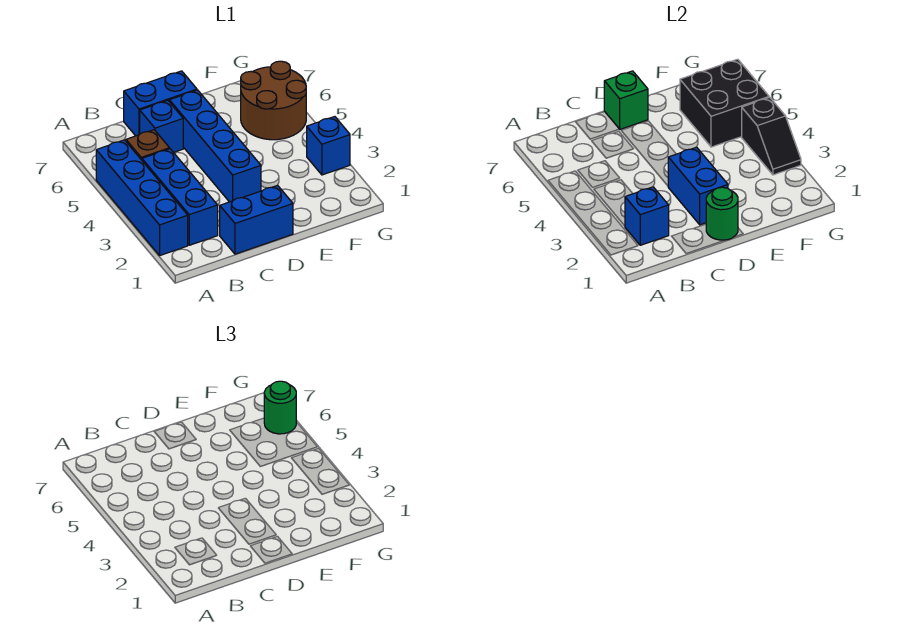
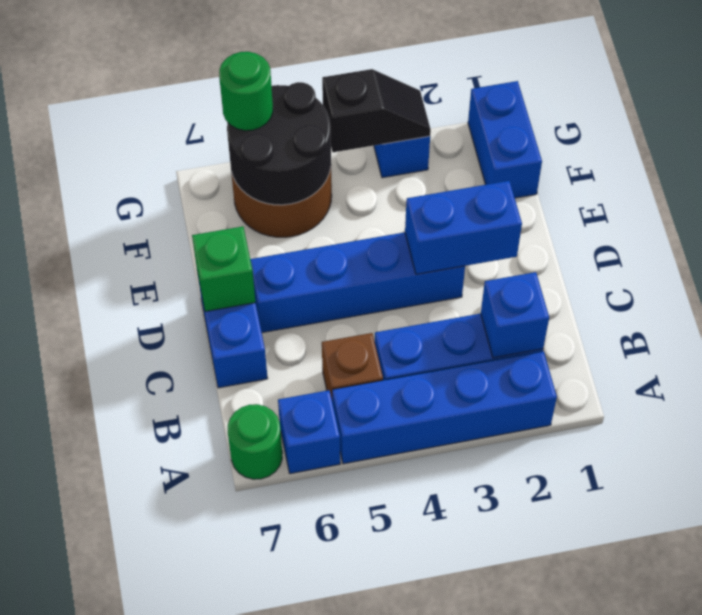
blue brick C1:D1 level 1 -> blue brick F1:G1 level 1
blue brick C6 level 1 -> blue brick A6 level 1
green round brick D1 level 2 -> green round brick A7 level 1
black brick F5:G6 level 2 -> black round brick F5:G6 level 2

